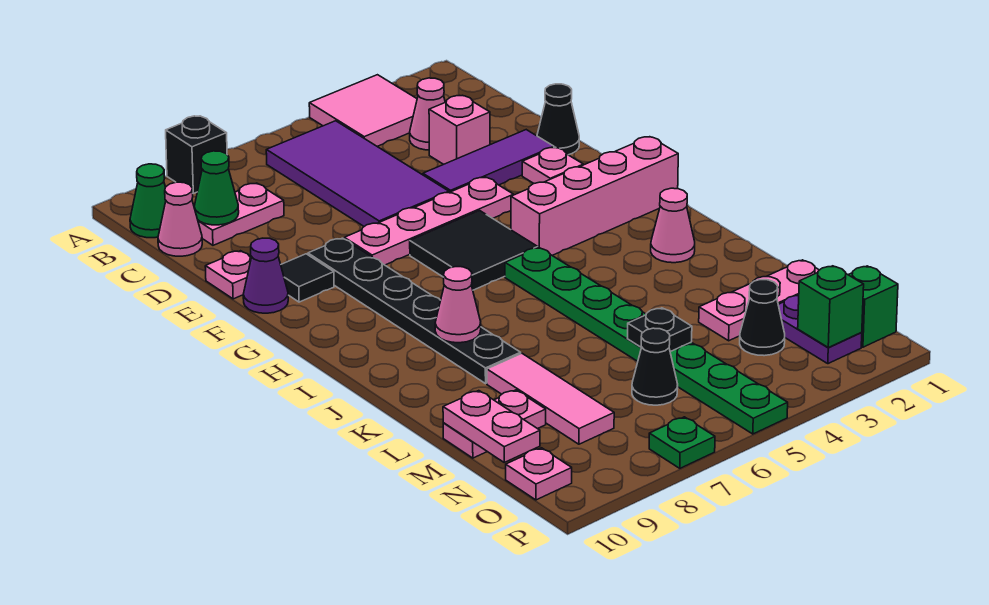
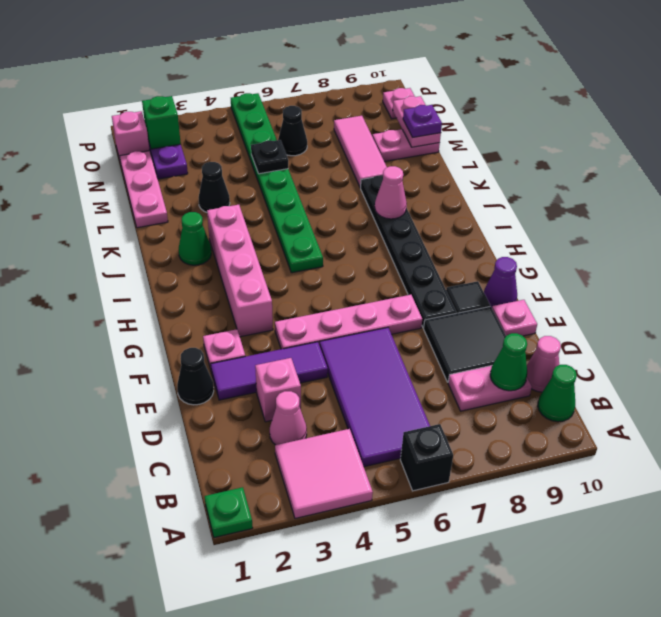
black brick A8 level 1 -> black brick A6 level 1
black tile G5:H6 level 1 -> black tile D8:E9 level 1
pink brick H1:H4 level 1 -> pink brick G3:J3 level 1
pink cone J2 level 1 -> green cone J2 level 1
pink plate M1:M3 level 1 -> pink plate L1:N1 level 1
none -> purple plate M10 level 3
black cone N3 level 1 -> black cone L3 level 1
green brick O1 level 1 -> pink brick O1 level 1
green plate P7 level 1 -> green plate A1 level 1

